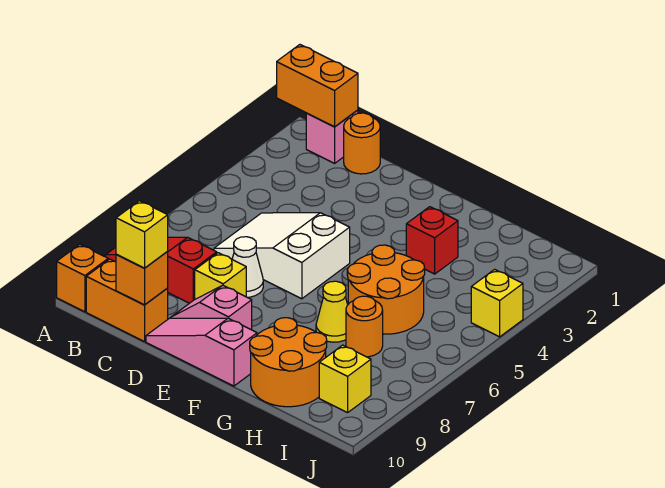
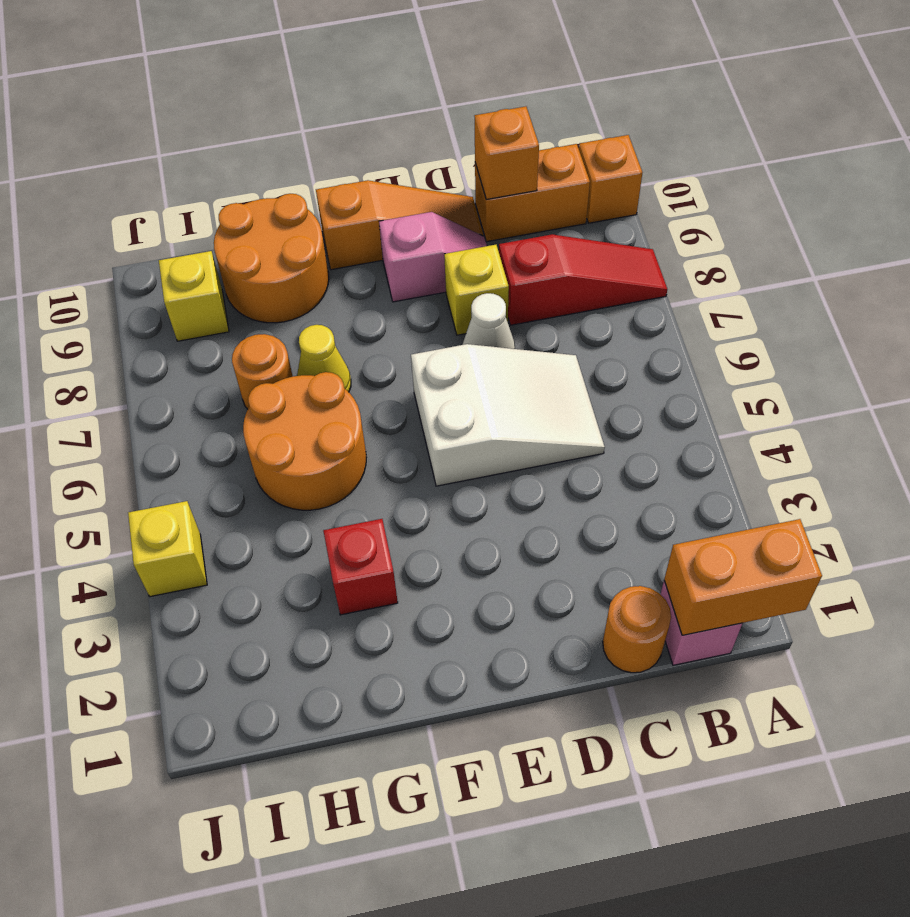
yellow brick C10 level 3 -> none
pink slope D10:F10 level 1 top F -> orange slope D10:F10 level 1 top F

